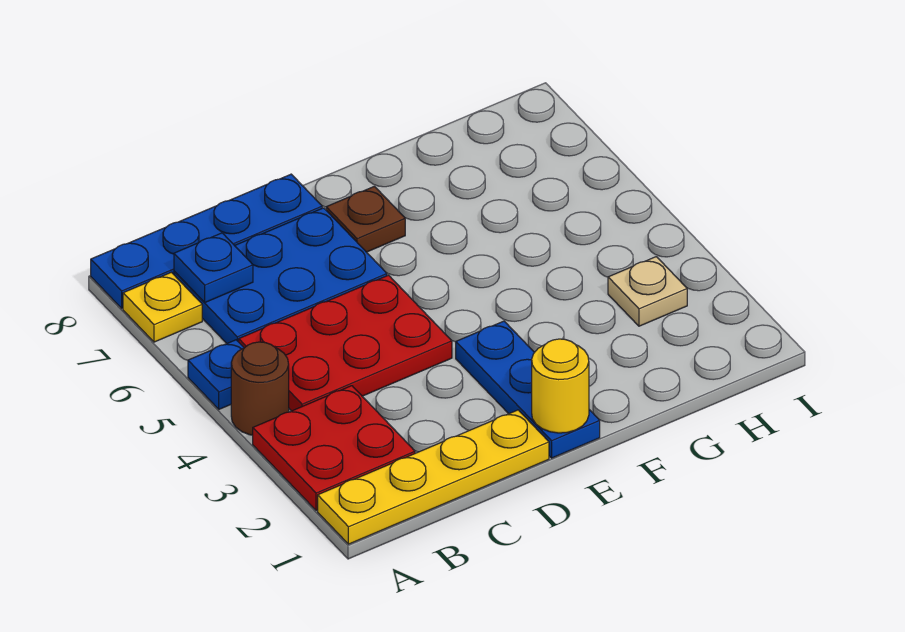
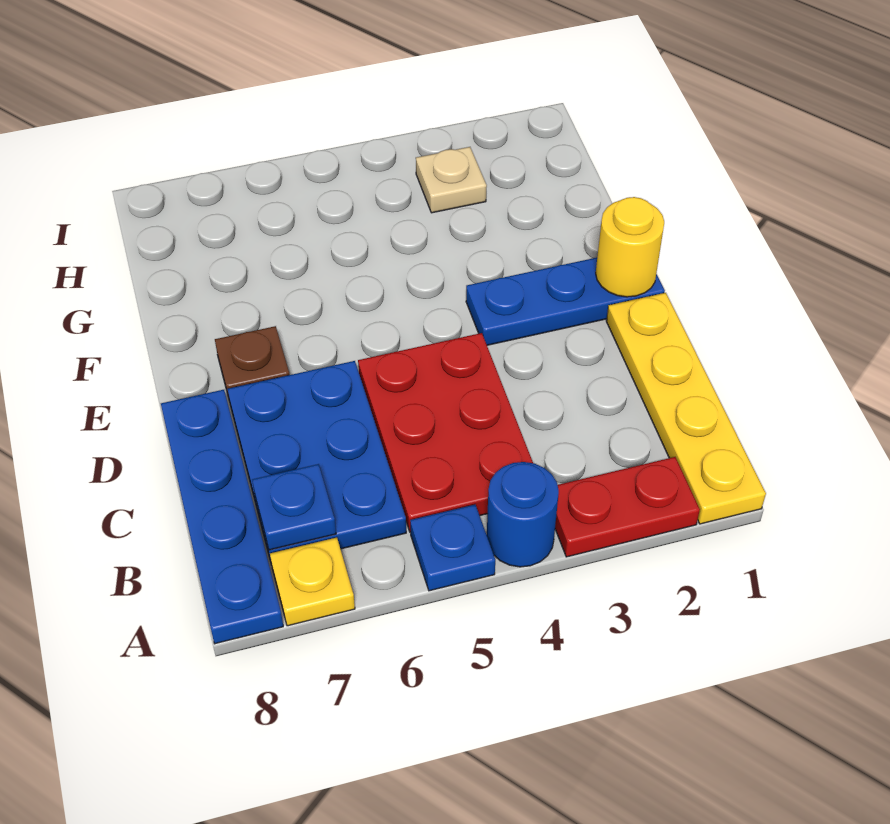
red plate A2:B3 level 1 -> red plate A2:A3 level 1
brown round brick A4 level 1 -> blue round brick A4 level 1

